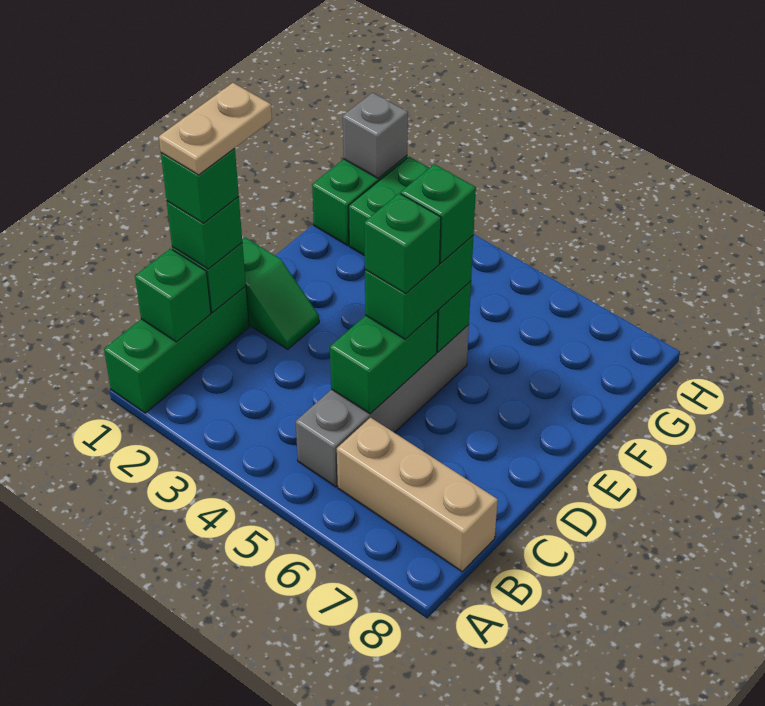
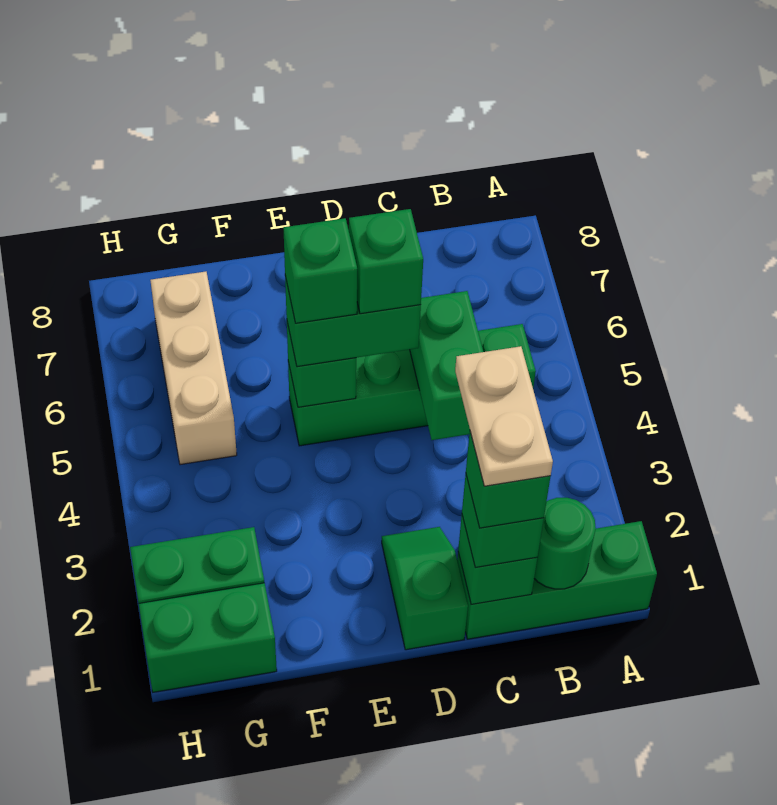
green brick B1 level 2 -> green round brick B1 level 2
grey brick B5:E5 level 1 -> green brick B5:E5 level 1
tan brick B6:B8 level 1 -> tan brick G5:G7 level 1
tan plate C1:D1 level 5 -> tan plate C1:C2 level 5
green brick C5:D5 level 2 -> green brick C4:C5 level 2
grey brick H1 level 2 -> none

